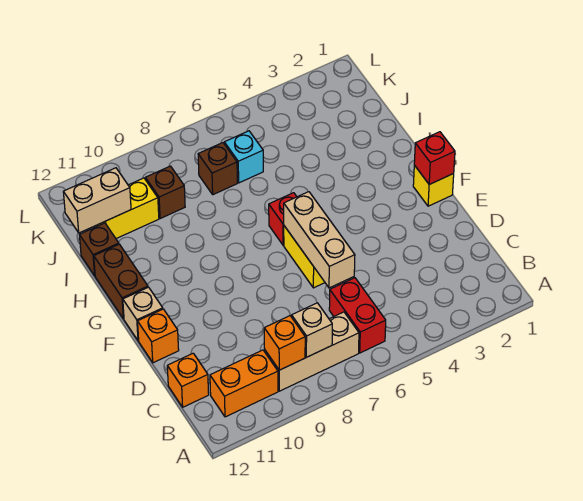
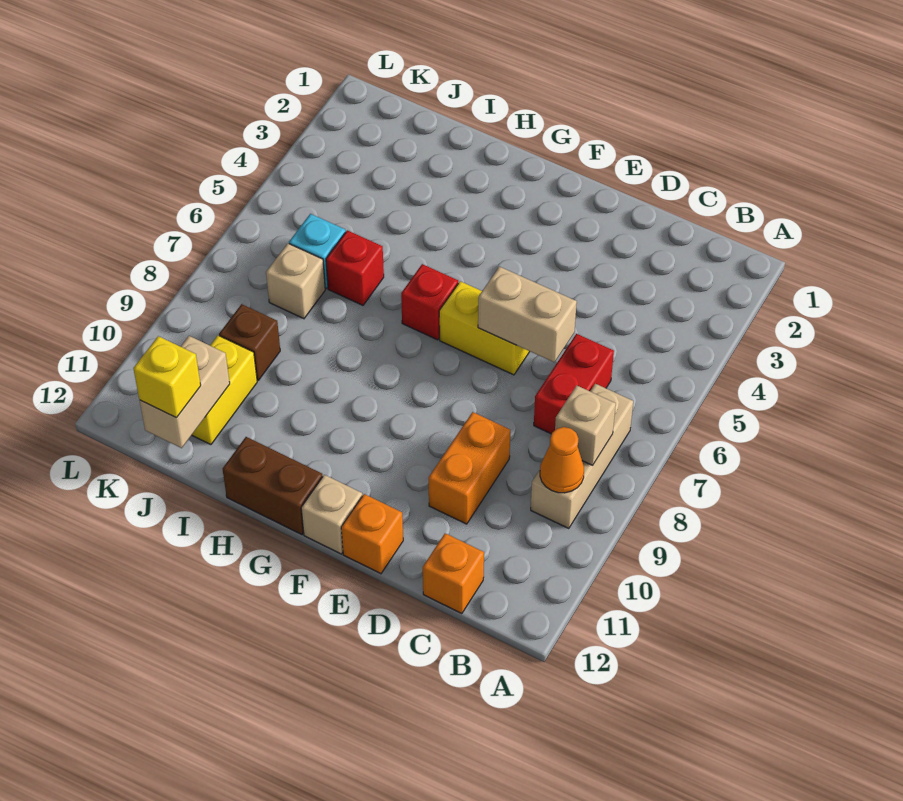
red brick B6:C6 level 1 -> red brick C6:C7 level 1
orange brick B9 level 2 -> orange cone B9 level 2
orange brick B10:B11 level 1 -> orange brick D9:D10 level 1
tan brick D6:F6 level 2 -> tan brick D6:E6 level 2
yellow brick F1 level 1 -> yellow brick J12 level 3
red brick F1 level 2 -> red brick I6 level 1
brown brick I12 level 1 -> none
brown brick J7 level 1 -> tan brick J7 level 1

